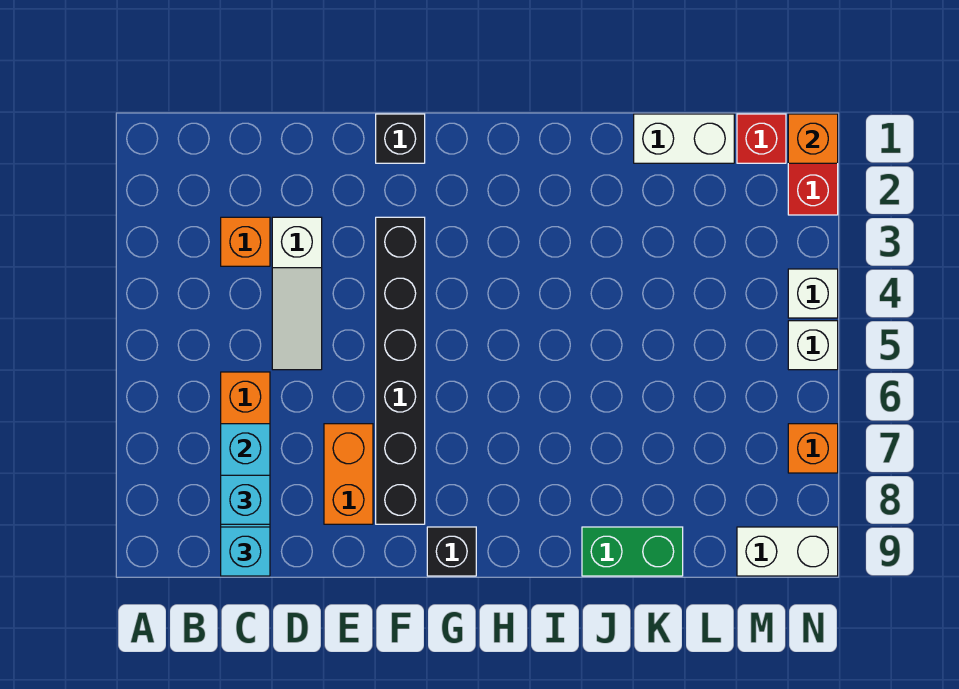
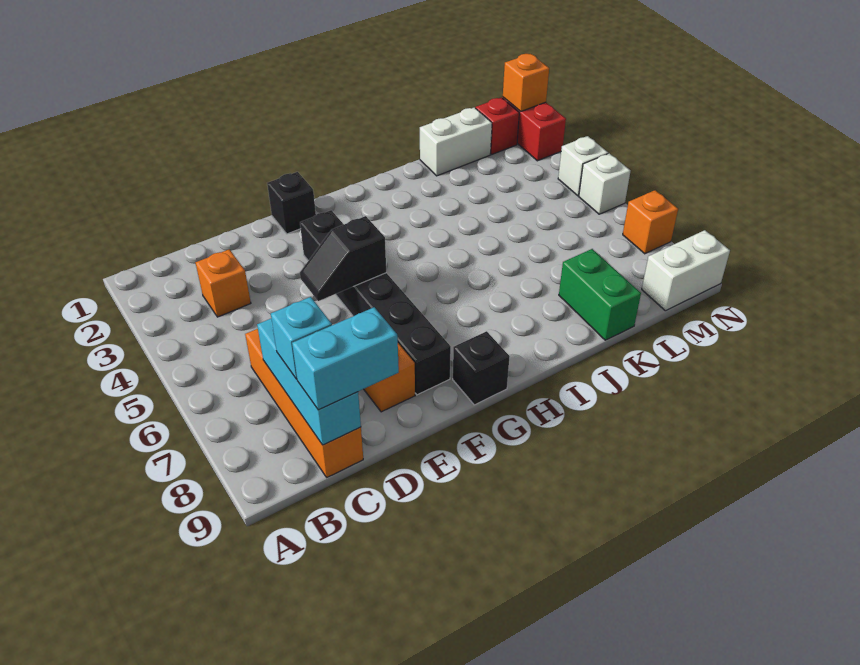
cyan brick C9 level 3 -> cyan brick C9:D9 level 3
white slope D3:D5 level 1 top 3 -> none
none -> black slope E5:F5 level 2 top F
green brick J9:K9 level 1 -> green brick K8:K9 level 1

